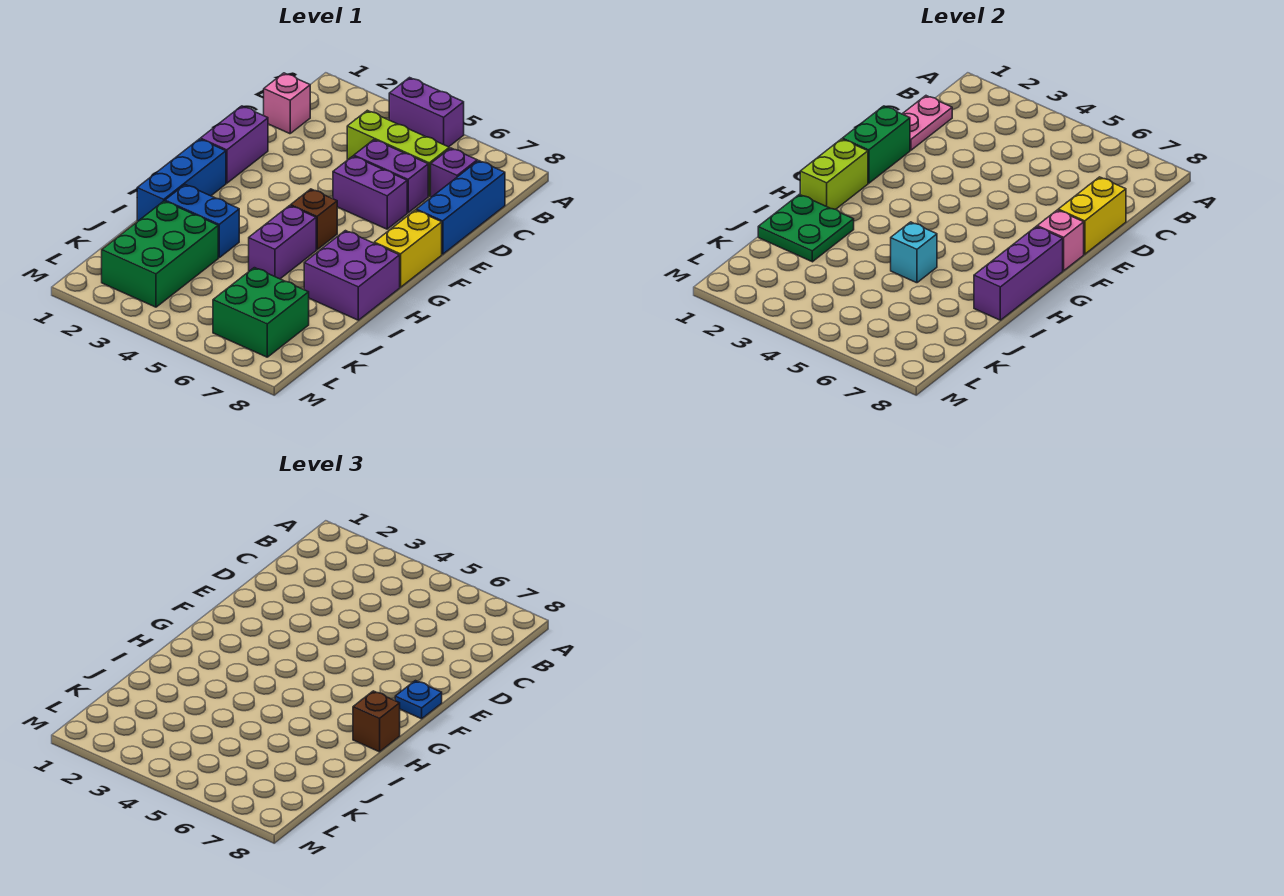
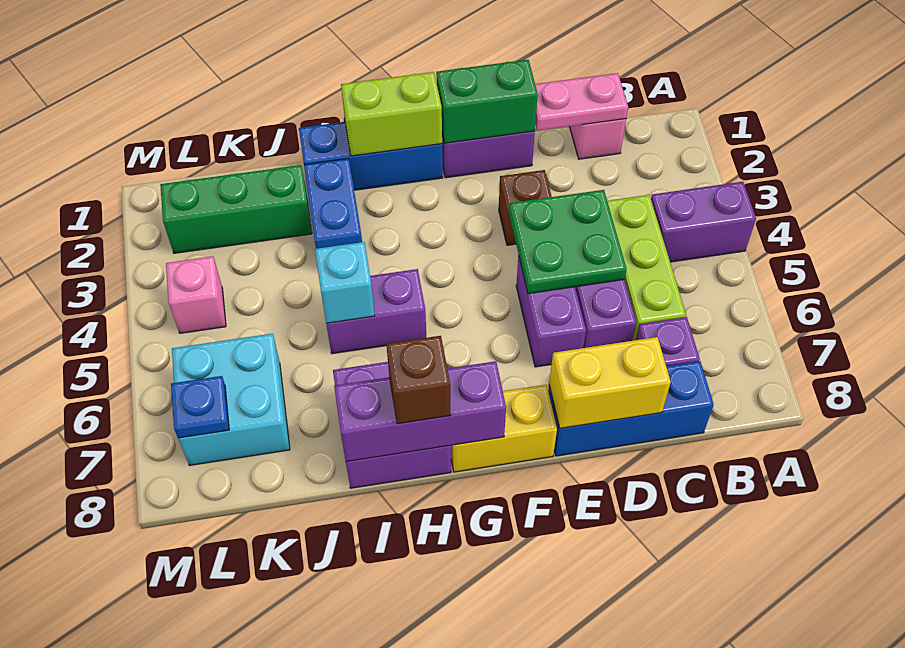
purple brick A4:A5 level 1 -> purple brick A4:B4 level 1
pink brick F8 level 2 -> pink brick L4 level 1
blue plate F8 level 3 -> blue plate L7 level 2
brown brick G5 level 1 -> brown brick E3 level 1
green plate I1:J2 level 2 -> green plate D4:E5 level 2
green brick J2:L3 level 1 -> green brick J2:L2 level 1
green brick K6:L7 level 1 -> cyan brick K6:L7 level 1

